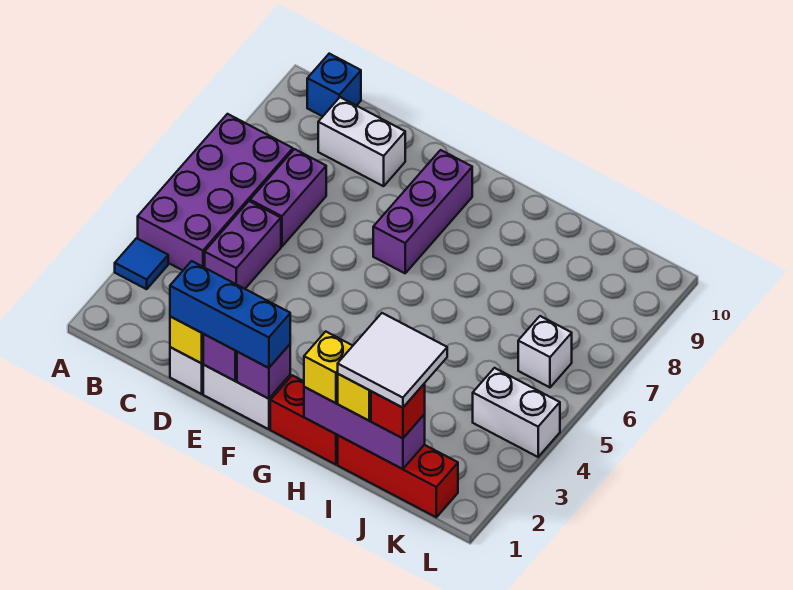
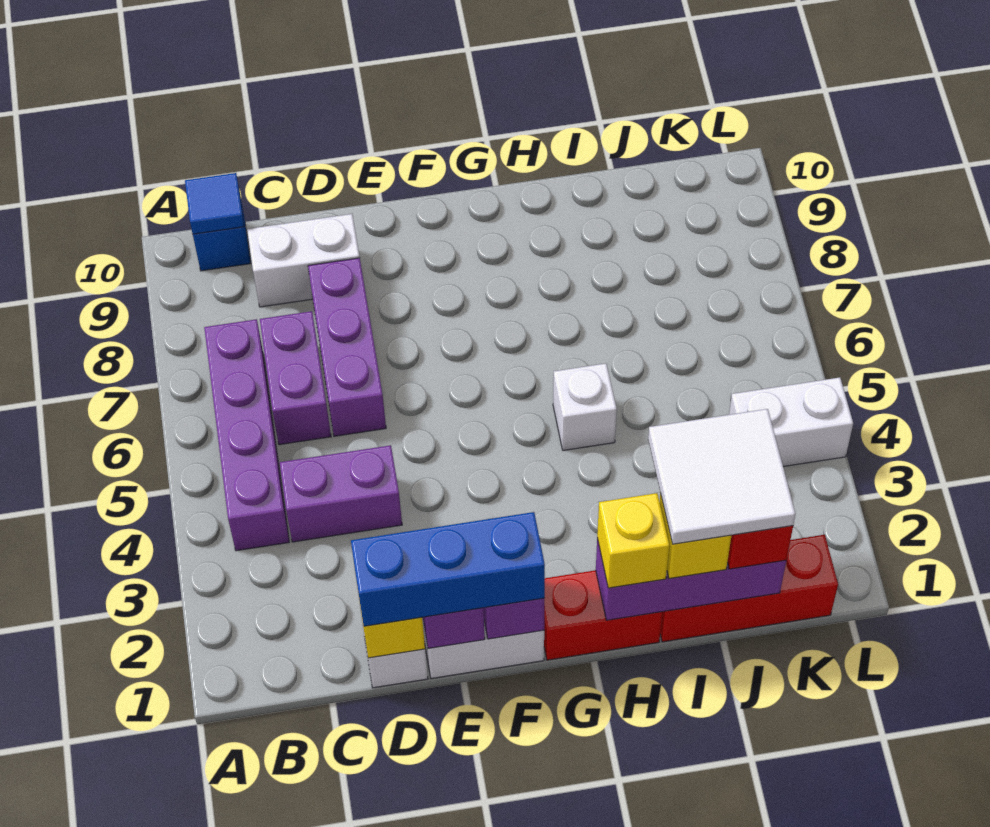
blue tile A3 level 1 -> blue tile B10 level 2
purple brick A4:B7 level 1 -> purple brick B4:B7 level 1
purple brick C4:C5 level 1 -> purple brick C4:D4 level 1
purple brick F7:F9 level 1 -> purple brick D6:D8 level 1
white brick K6 level 1 -> white brick H5 level 1

